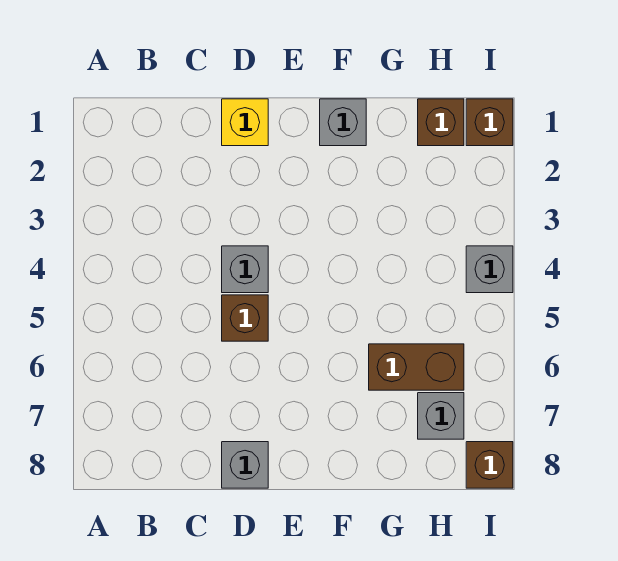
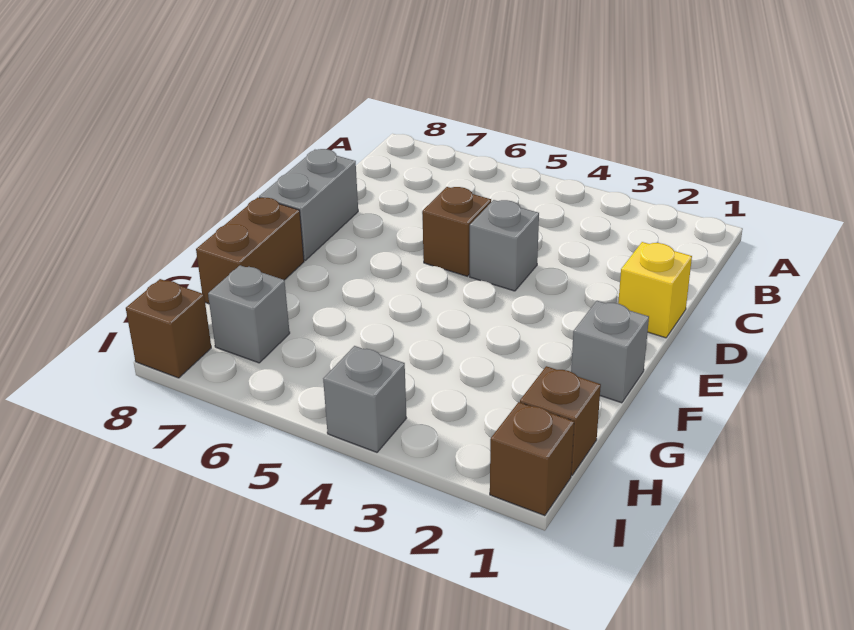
grey brick D8 level 1 -> grey brick D8:E8 level 1
brown brick G6:H6 level 1 -> brown brick F8:G8 level 1

